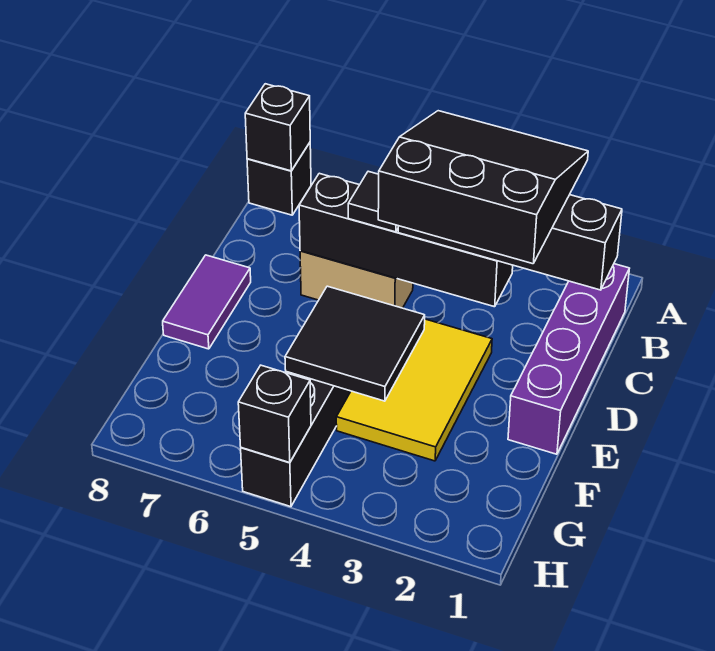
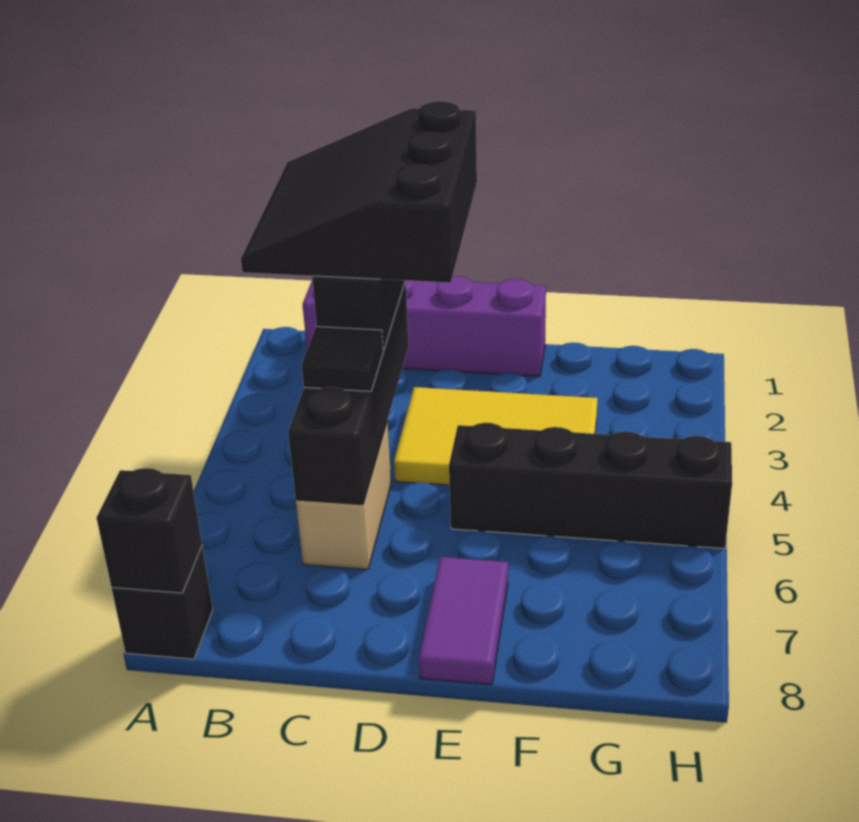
purple tile D8:E8 level 1 -> purple tile E7:E8 level 1
black tile E4:F5 level 2 -> none
black brick H5 level 2 -> none

